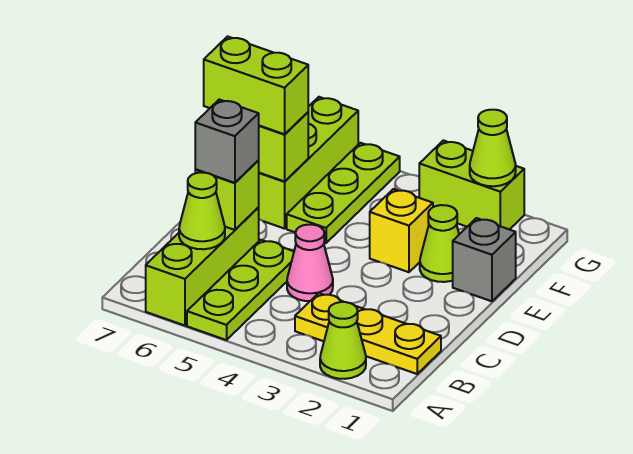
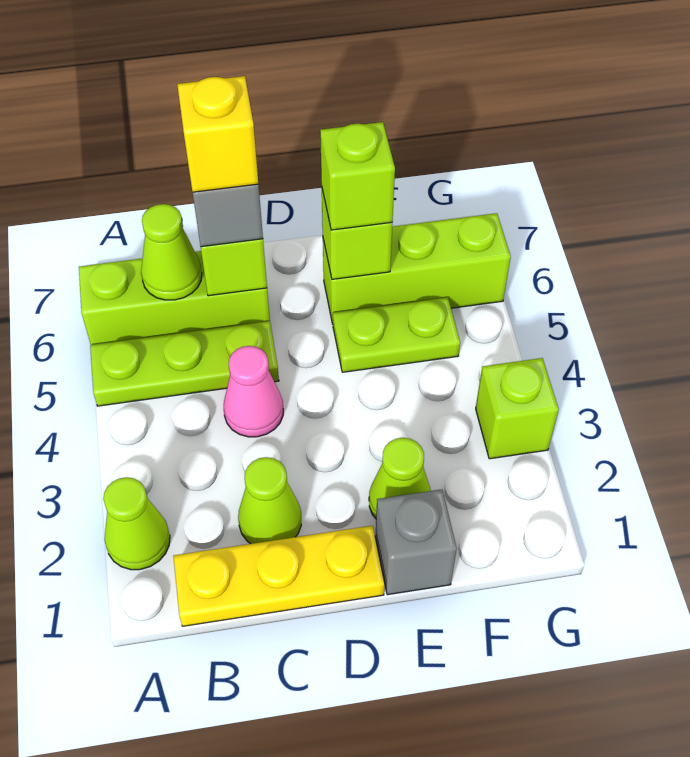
yellow plate B1:B3 level 1 -> yellow plate B1:D1 level 1
yellow brick E3 level 1 -> yellow brick C6 level 4
lime plate E5:G5 level 1 -> lime plate E5:F5 level 1
lime brick E6:E7 level 3 -> lime brick E6 level 3
lime brick G2:G3 level 1 -> lime brick G3 level 1
lime cone G2 level 2 -> lime cone C2 level 1

